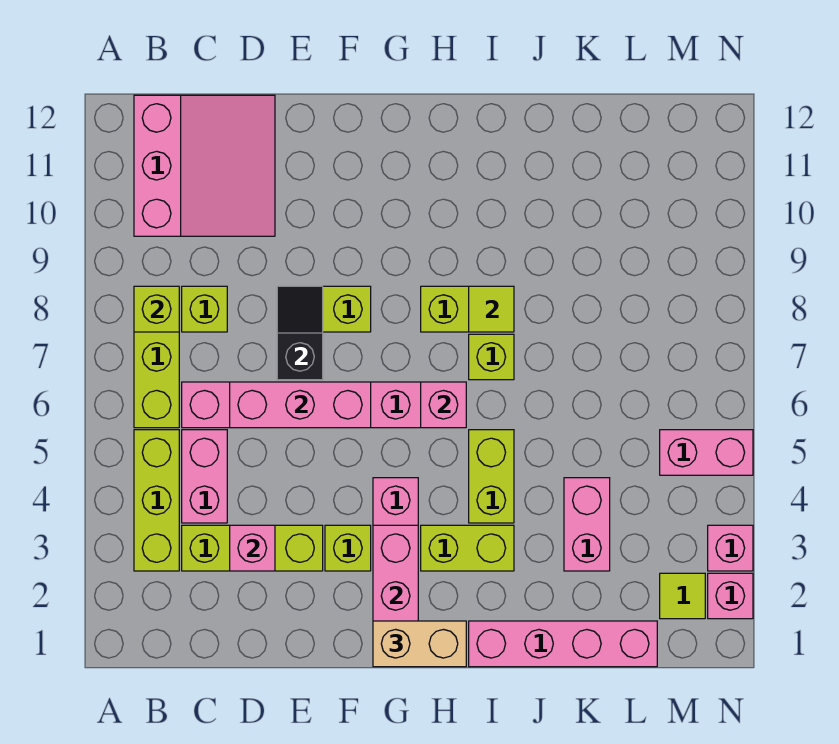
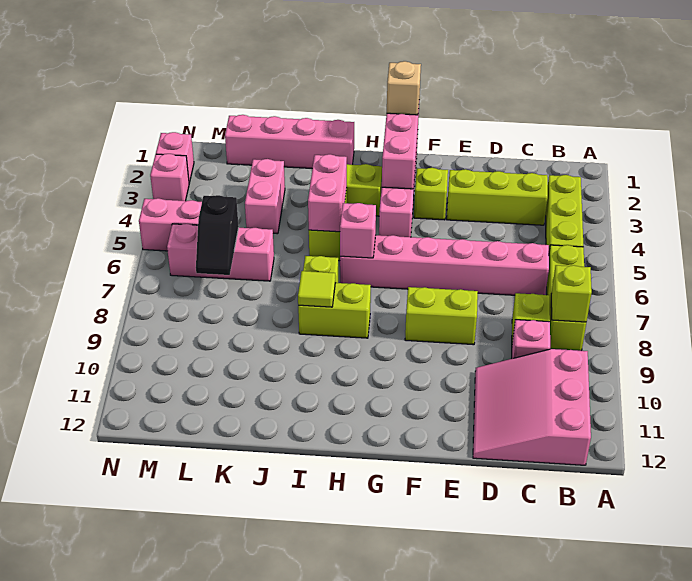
pink brick C4:C5 level 1 -> pink brick I4:I5 level 2
pink brick D3 level 2 -> pink brick C9 level 1
pink brick D6:F6 level 2 -> pink brick K6:M6 level 1
black slope E7:E8 level 2 top 7 -> black slope L6:L7 level 2 top 6
tan brick G1:H1 level 3 -> tan brick G1 level 3
lime tile M2 level 1 -> none

